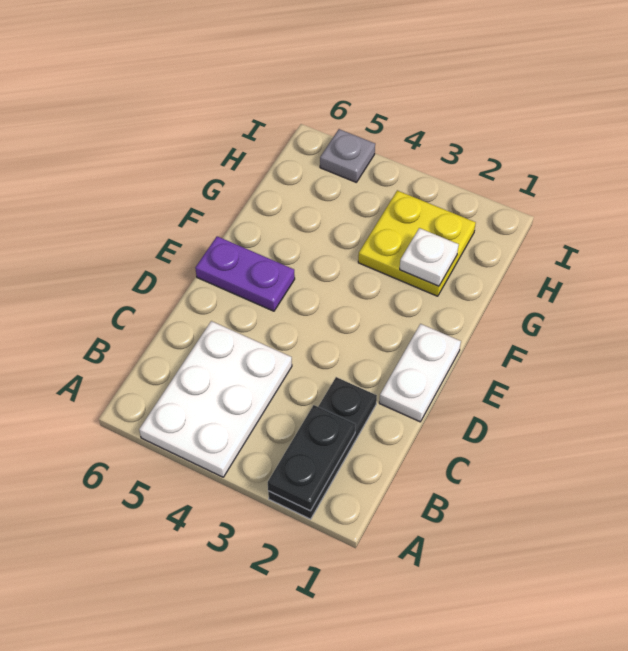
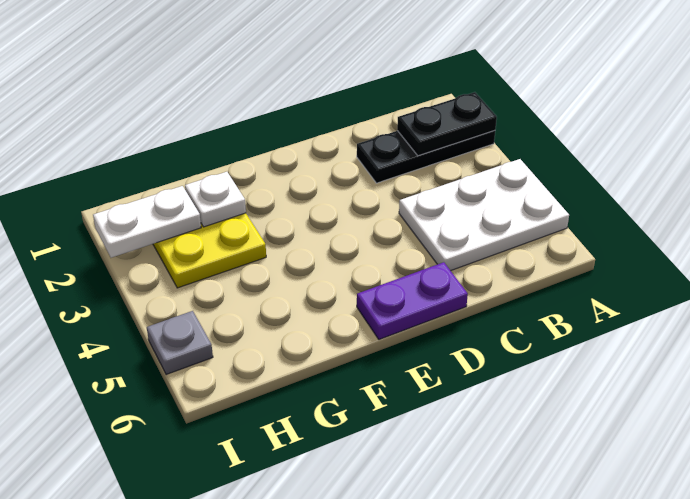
white plate D1:E1 level 1 -> white plate H2:I2 level 2
purple plate E5:E6 level 1 -> purple plate D6:E6 level 1

